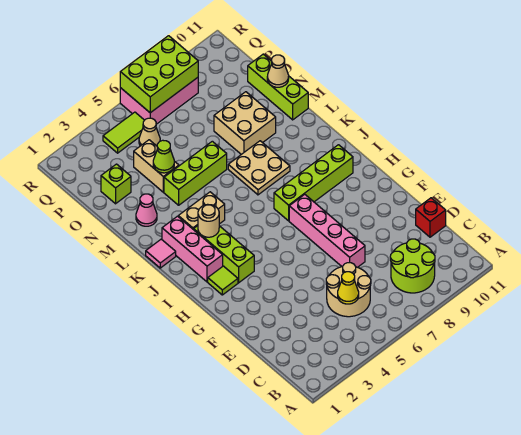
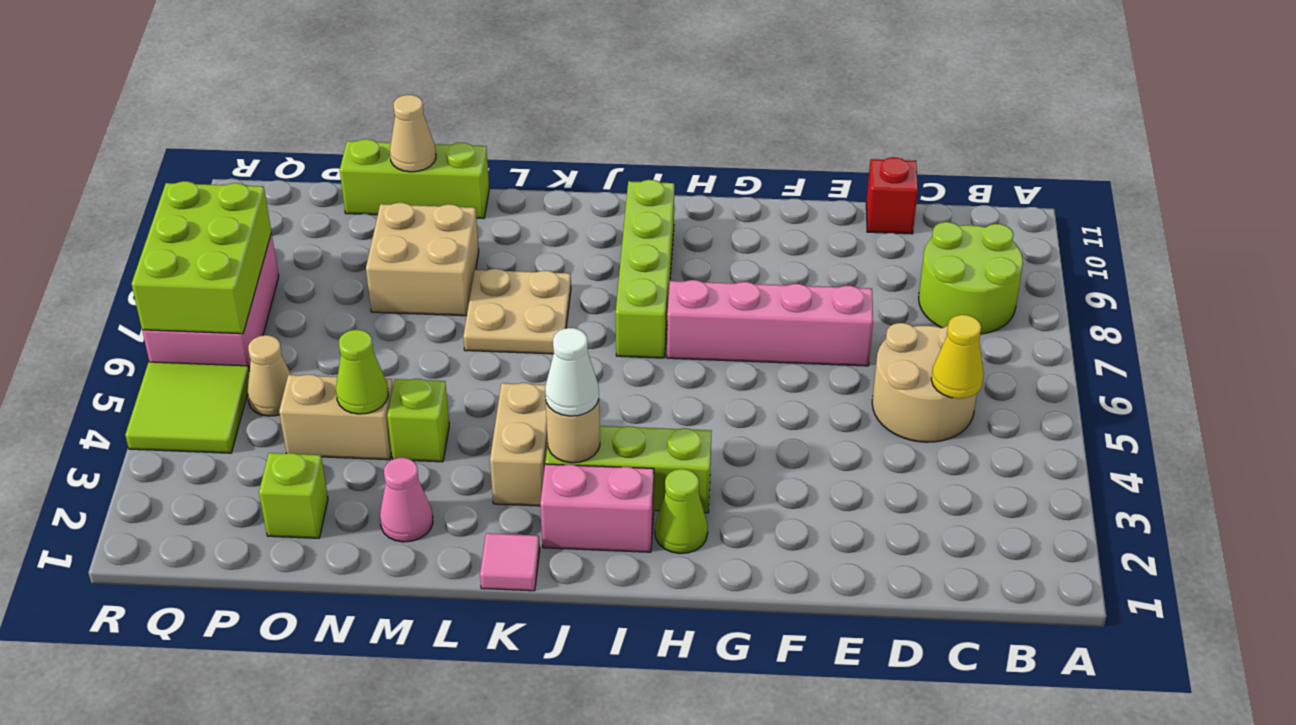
lime tile H2 level 1 -> lime cone H2 level 1
pink brick I2:K2 level 1 -> pink brick I2:J2 level 1
none -> white cone J3 level 3
lime brick M4:M6 level 1 -> lime brick M4 level 1
lime tile Q4:Q5 level 1 -> lime tile Q4:R5 level 1

